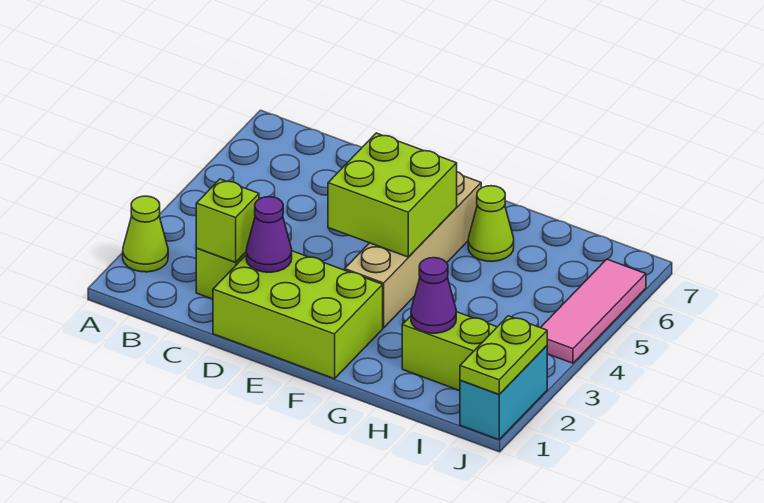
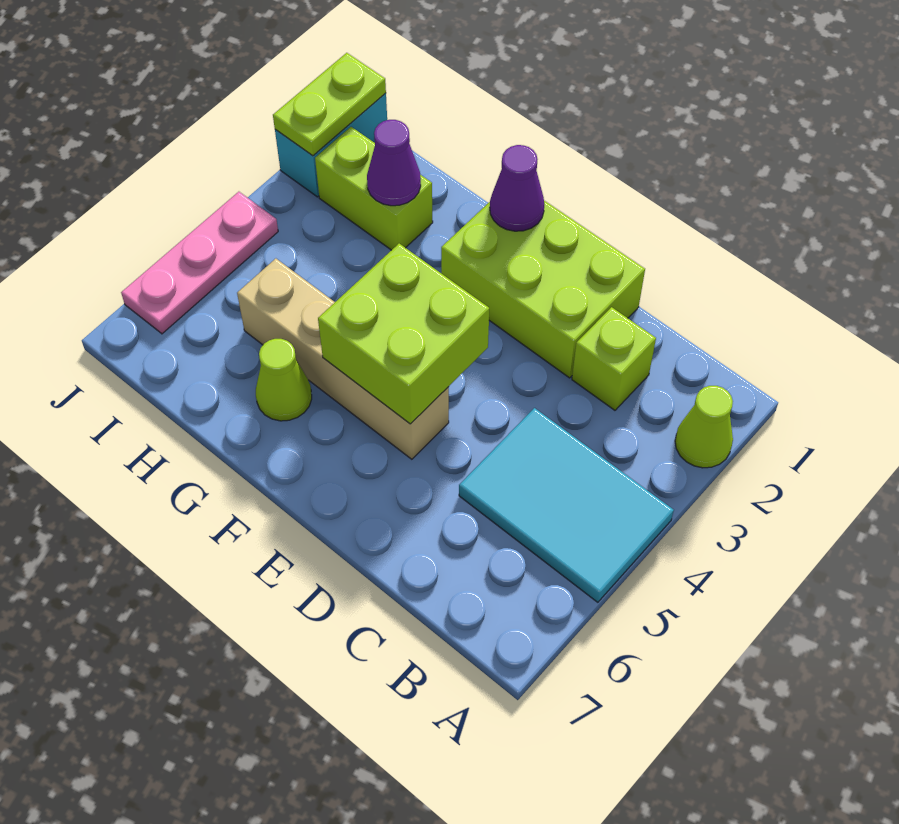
none -> cyan tile A4:C5 level 1
lime brick C2 level 2 -> none
purple cone D2 level 2 -> purple cone F1 level 2
tan brick F3:F6 level 1 -> tan brick E5:H5 level 1
pink tile J4:J6 level 1 -> pink plate J4:J6 level 1

